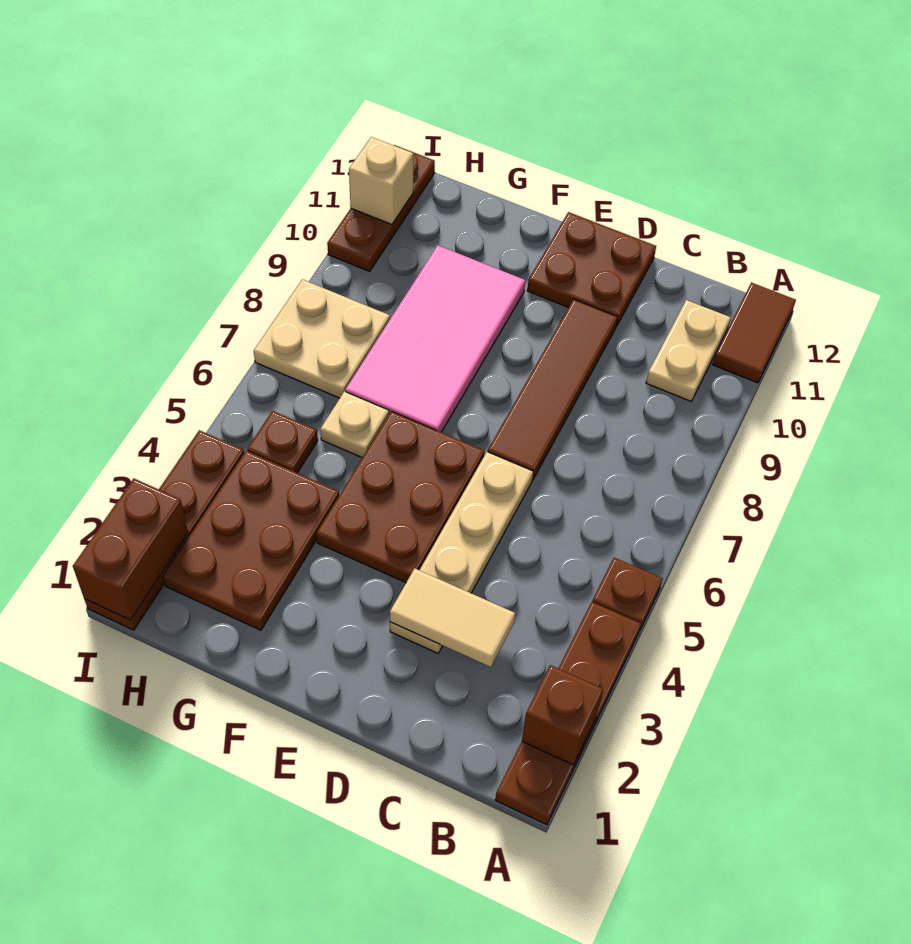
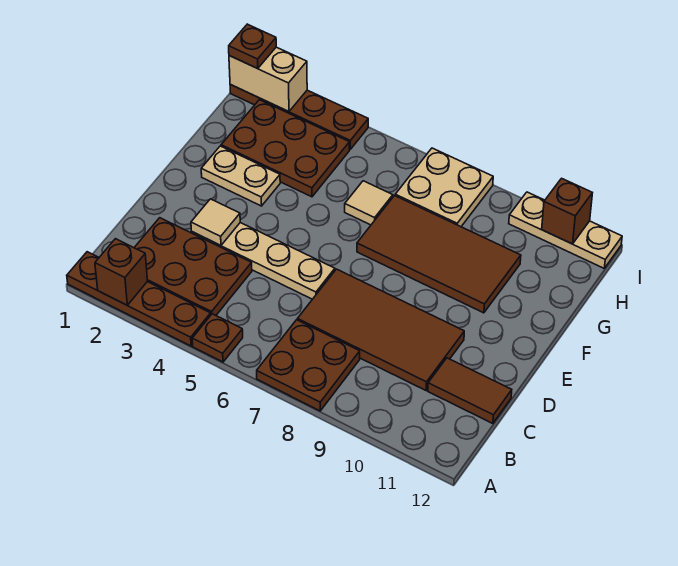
brown tile A11:A12 level 1 -> brown tile C11:C12 level 1
tan plate B10:B11 level 1 -> tan plate F2:F3 level 1
tan tile C3:D3 level 2 -> tan tile D3 level 2
brown tile D7:D10 level 1 -> brown tile C7:D10 level 1
brown plate D11:E12 level 1 -> brown plate A7:B8 level 1
brown plate E4:F6 level 1 -> brown plate B2:C4 level 1
pink tile F7:G10 level 1 -> brown tile F7:G10 level 1
tan plate G6 level 1 -> tan tile G6 level 1
brown plate H5 level 1 -> brown plate I1 level 3
brown brick I1:I2 level 2 -> tan brick I1:I2 level 2
brown plate I10:I12 level 1 -> tan plate I10:I12 level 1
tan brick I11 level 2 -> brown brick I11 level 2

